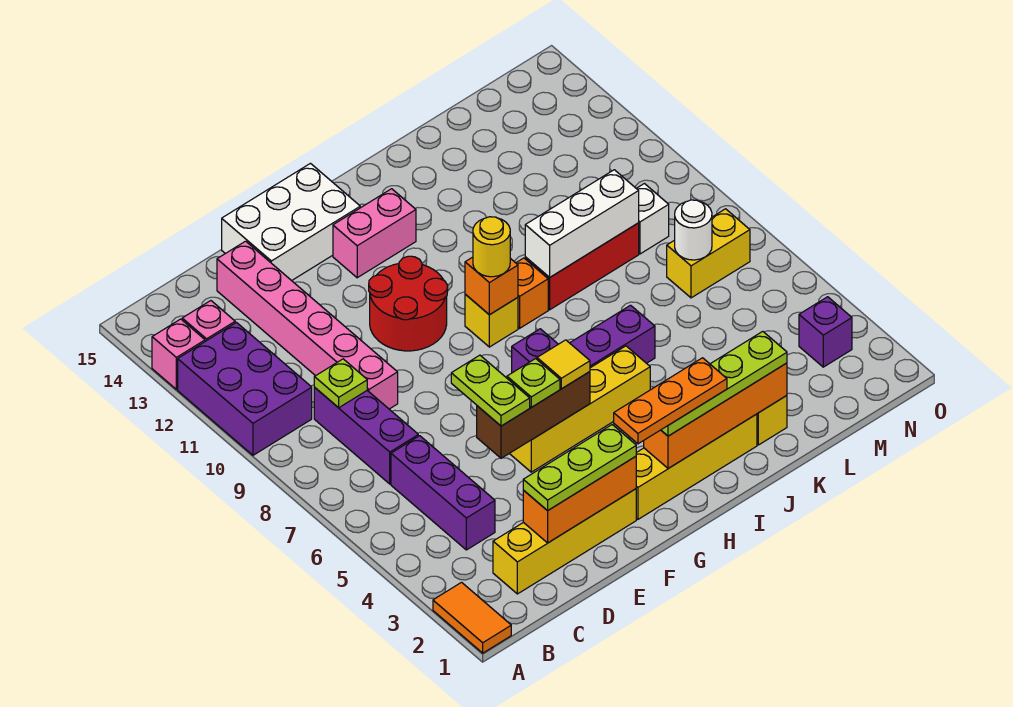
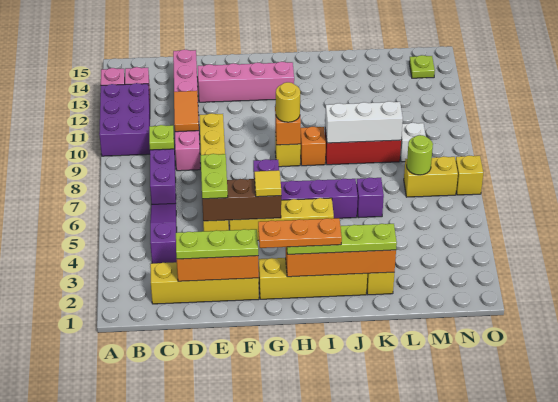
orange tile A1:A2 level 1 -> orange tile D10:D11 level 2
purple brick C4:C6 level 1 -> purple slope C4:C6 level 1 top 4
none -> yellow brick E5:E10 level 1
white brick E14:G15 level 1 -> none
lime plate F5 level 3 -> lime plate N14 level 1
red round brick F10:G11 level 1 -> none
pink brick G13:H13 level 1 -> pink brick E13:H13 level 1
white round brick M7 level 2 -> lime round brick M7 level 2
purple brick N3 level 1 -> purple brick K6 level 1
none -> yellow brick O7 level 1

